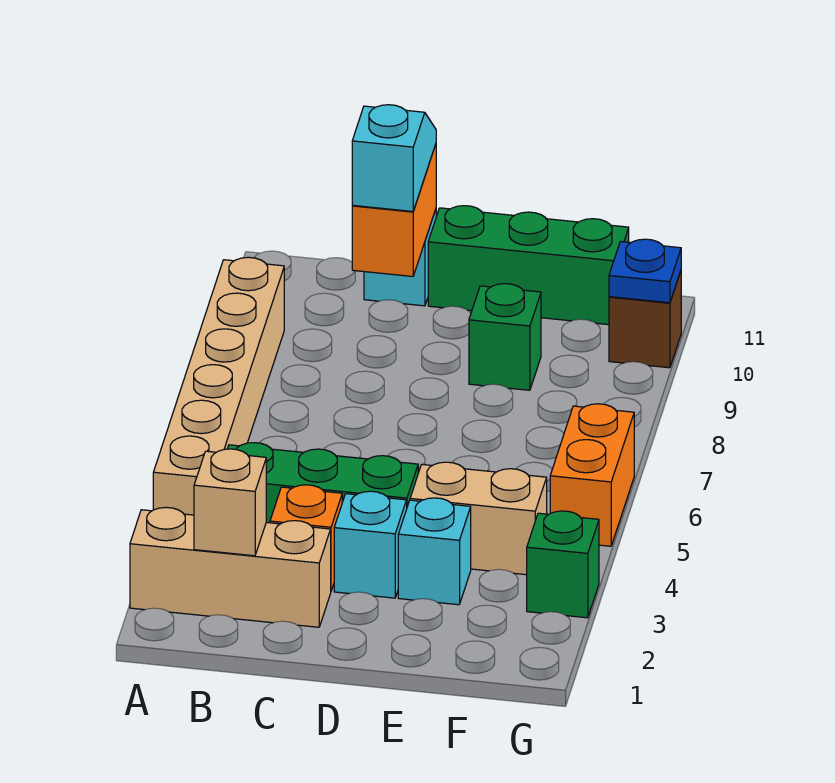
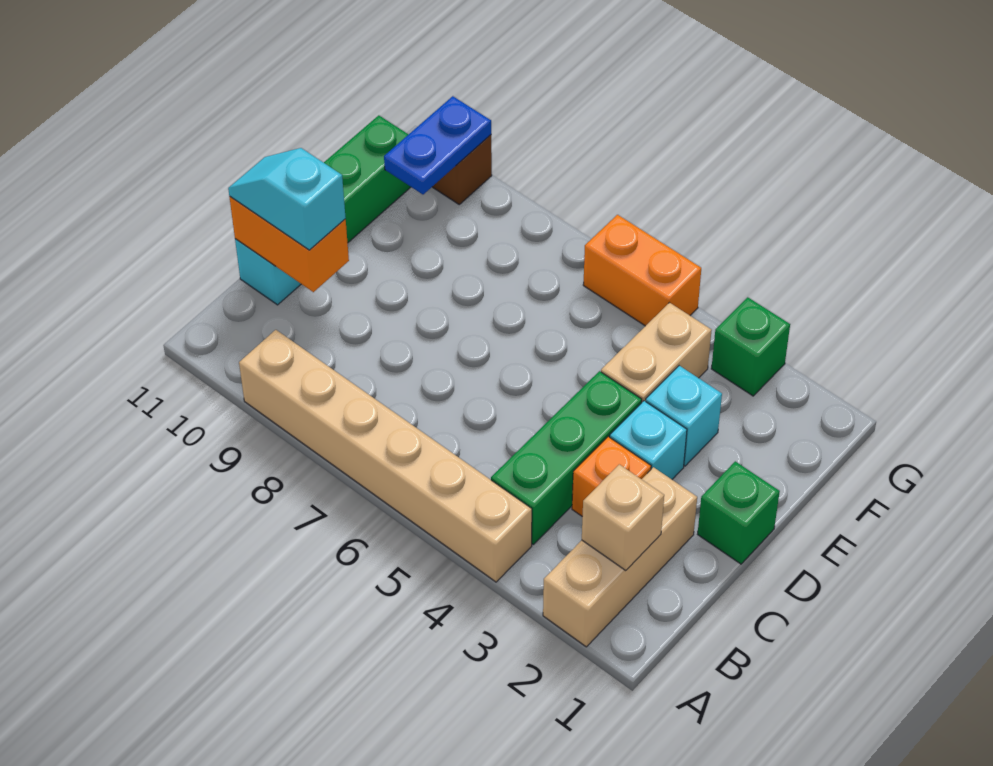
green brick E9 level 1 -> green brick D1 level 1
blue plate G10 level 2 -> blue plate F10:G10 level 2

